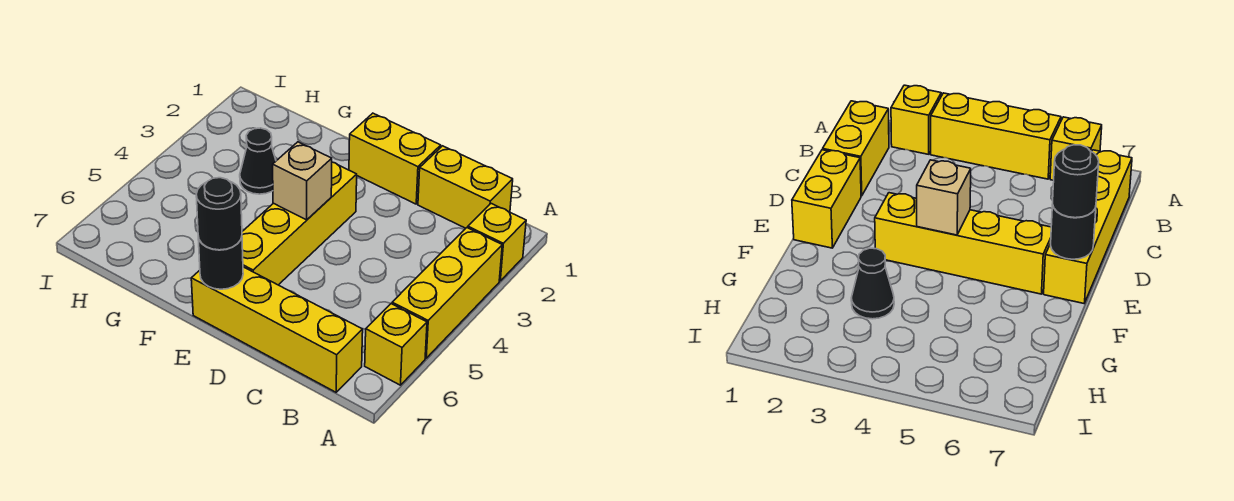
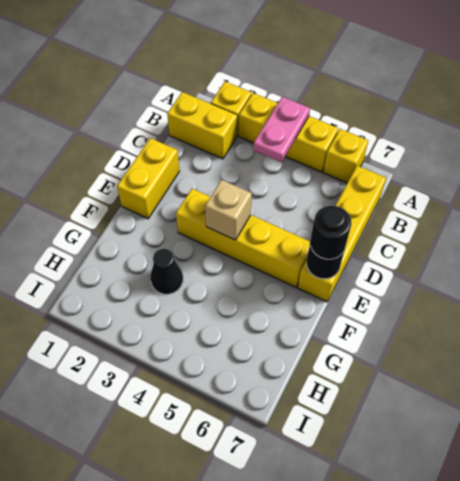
none -> pink plate A4:B4 level 2
yellow brick B1:C1 level 1 -> yellow brick B1:B2 level 1

